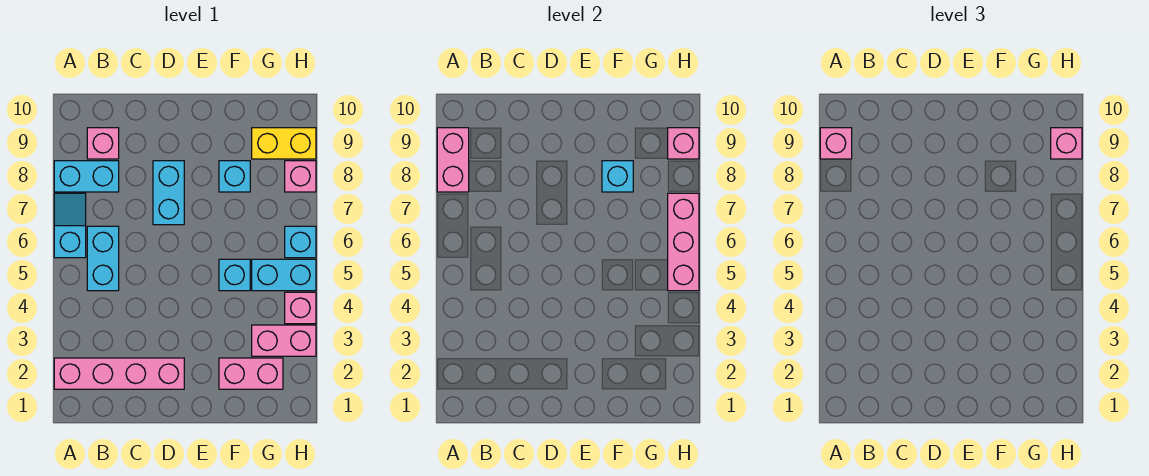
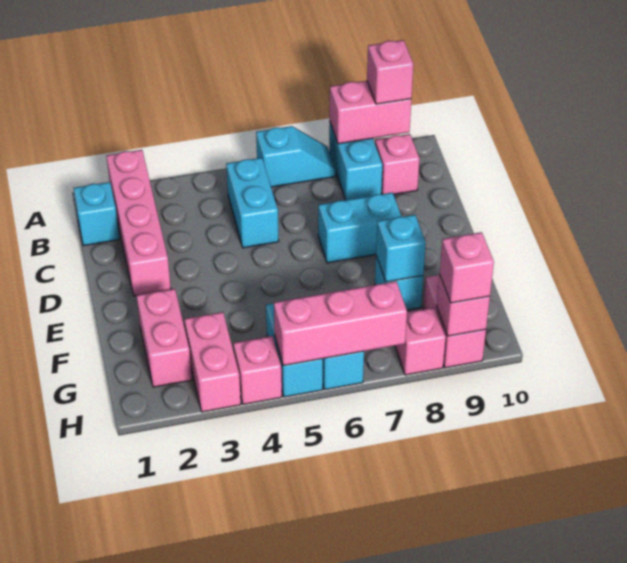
cyan brick B5:B6 level 1 -> cyan brick B5:C5 level 1
cyan brick F5 level 1 -> cyan brick B1 level 1
yellow brick G9:H9 level 1 -> pink brick G9:H9 level 1

